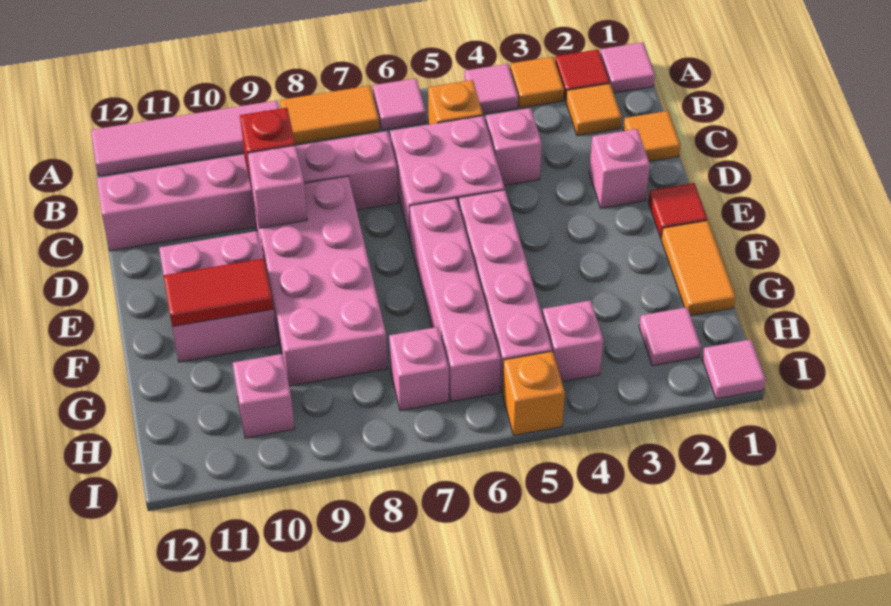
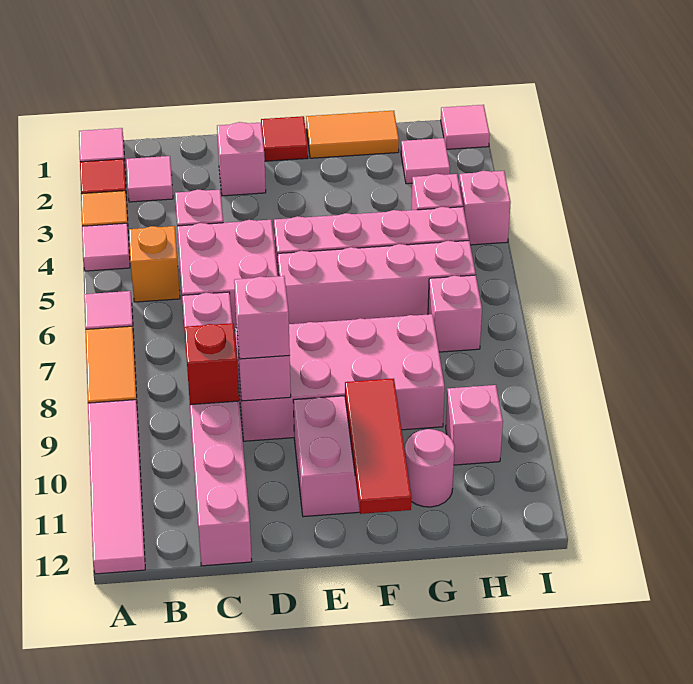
orange tile B2 level 1 -> pink tile B2 level 1
orange tile C1 level 1 -> none
none -> pink brick D9 level 3
red tile F10:F11 level 2 -> red tile F10:F12 level 2
none -> pink round brick G11 level 1
none -> pink brick I4 level 1
orange brick I5 level 1 -> none

